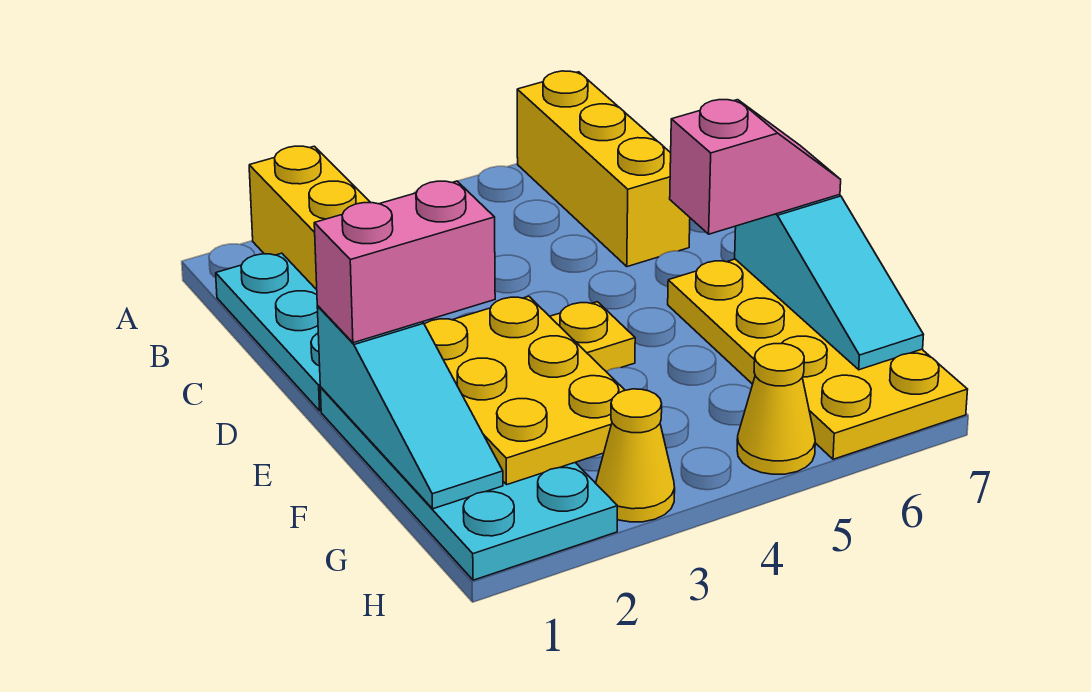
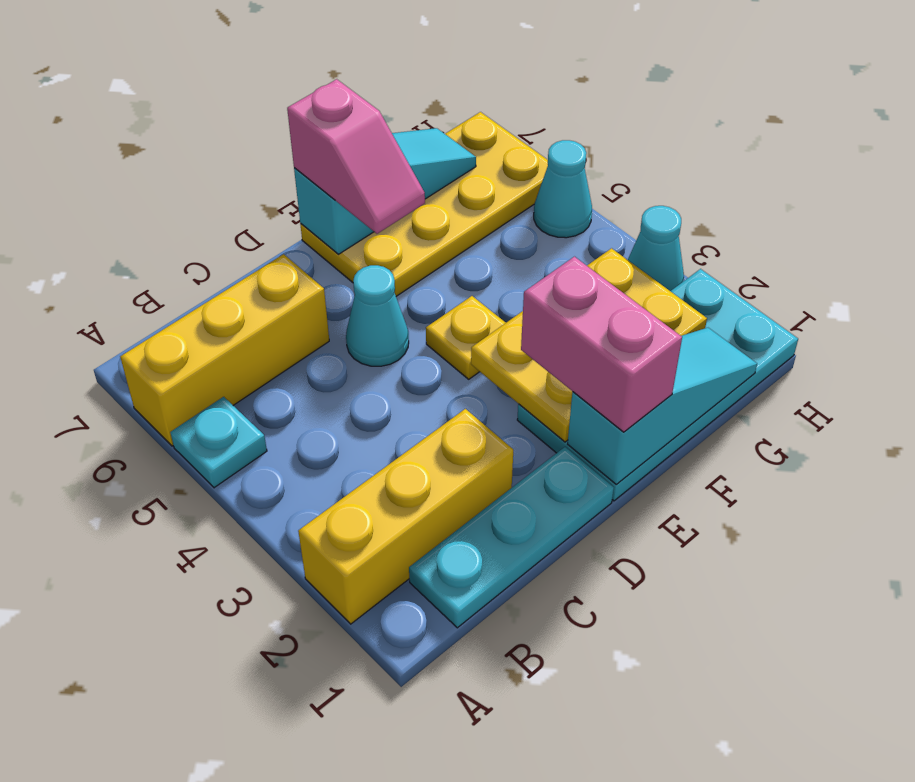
none -> cyan plate A5 level 1
none -> cyan cone D5 level 1
pink slope E6:E7 level 3 top 6 -> pink slope E6:E7 level 3 top 7
yellow cone H3 level 1 -> cyan cone H3 level 1
yellow cone H5 level 1 -> cyan cone H5 level 1

